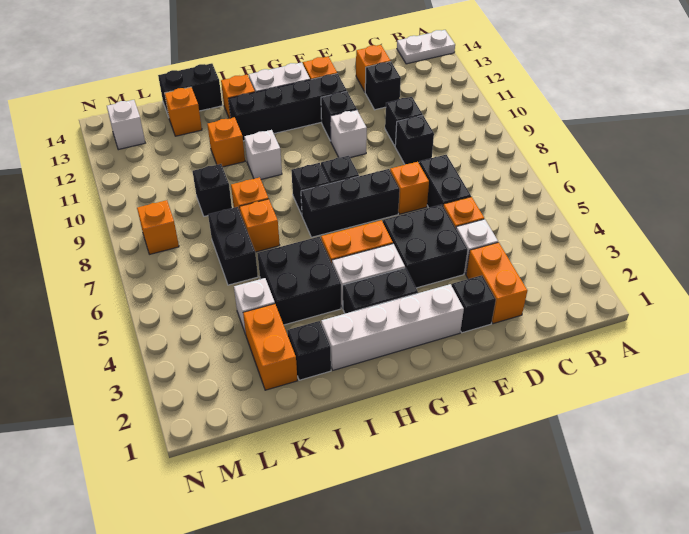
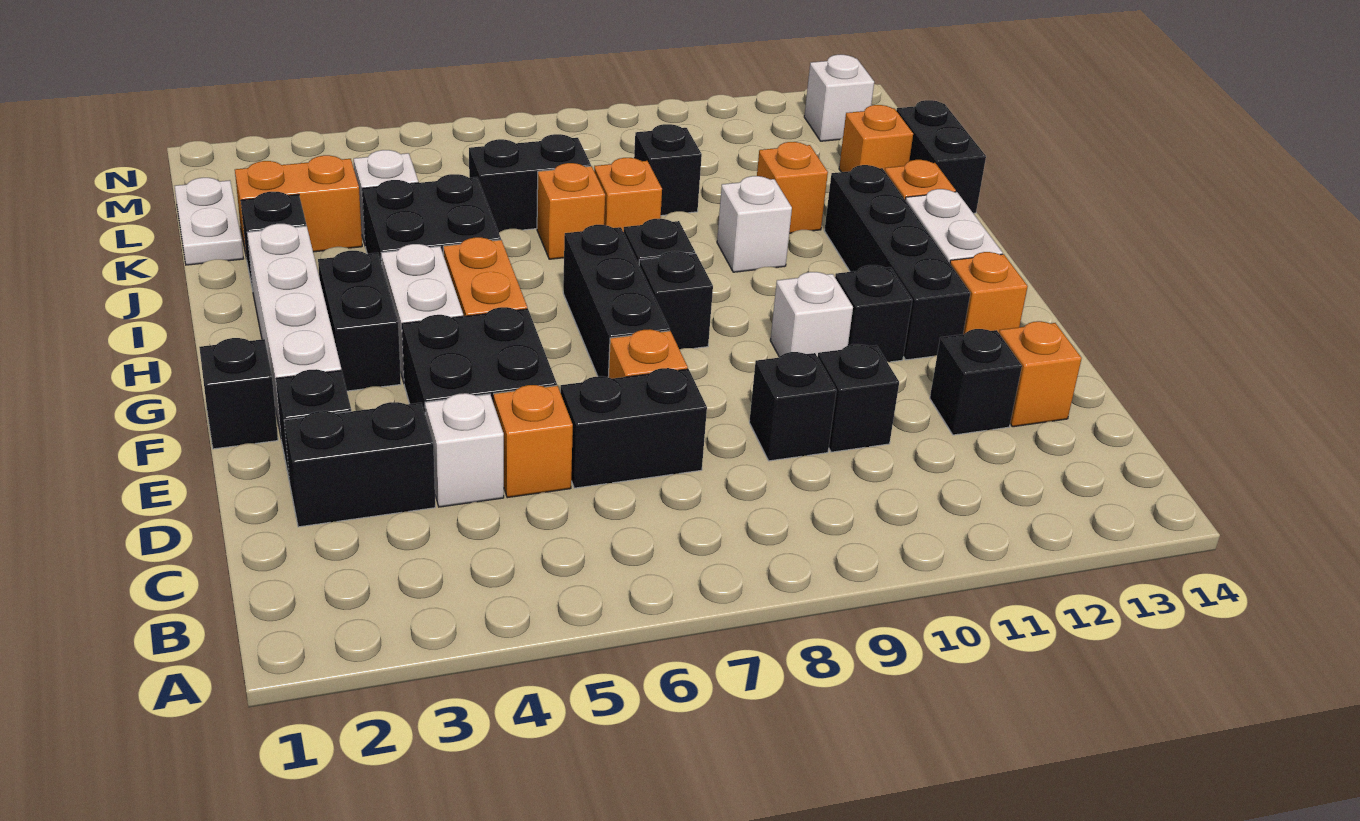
white plate A14:B14 level 1 -> white plate K1:L1 level 1
orange brick D2:D3 level 1 -> black brick D2:D3 level 1
none -> black brick F1 level 1
orange brick M8 level 1 -> none

